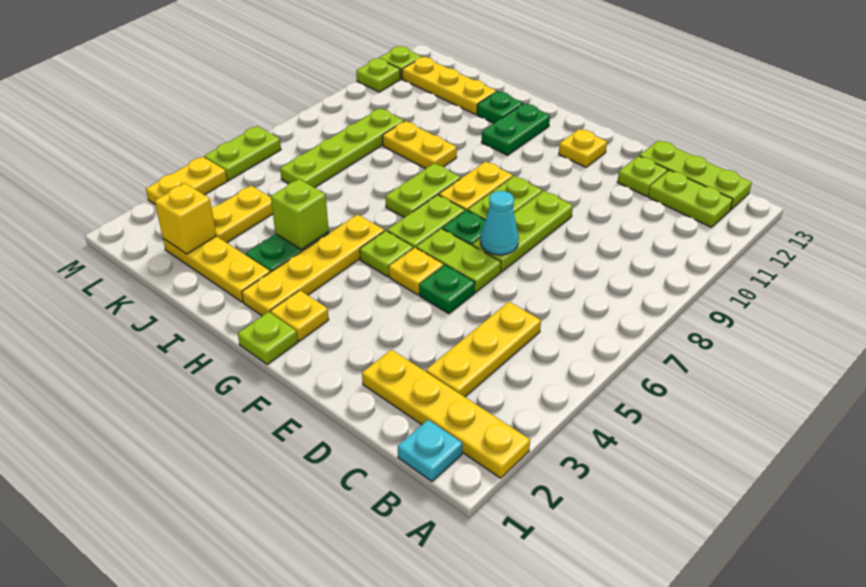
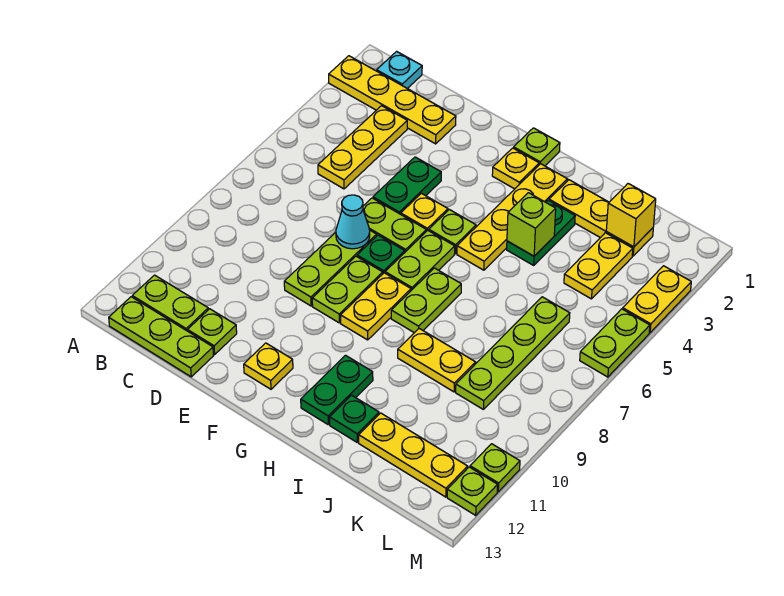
green plate E5 level 1 -> green plate E4:E5 level 1

